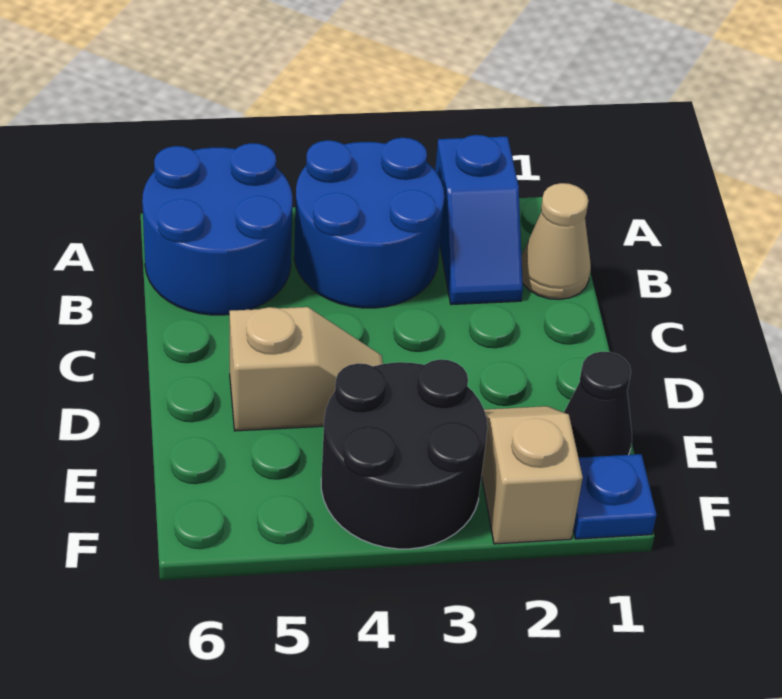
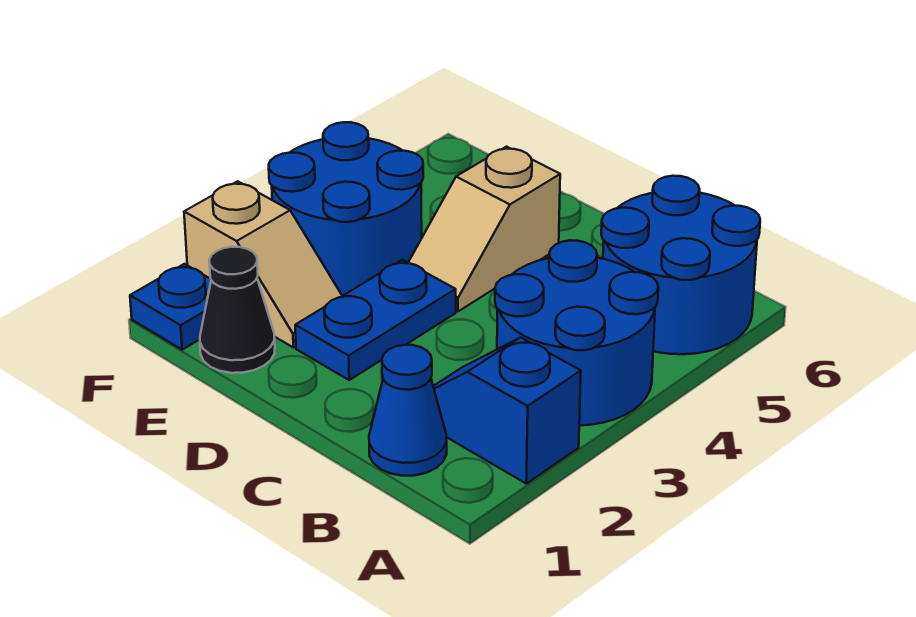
tan cone B1 level 1 -> blue cone B1 level 1
none -> blue plate D2:D3 level 1
black round brick E3:F4 level 1 -> blue round brick E3:F4 level 1

